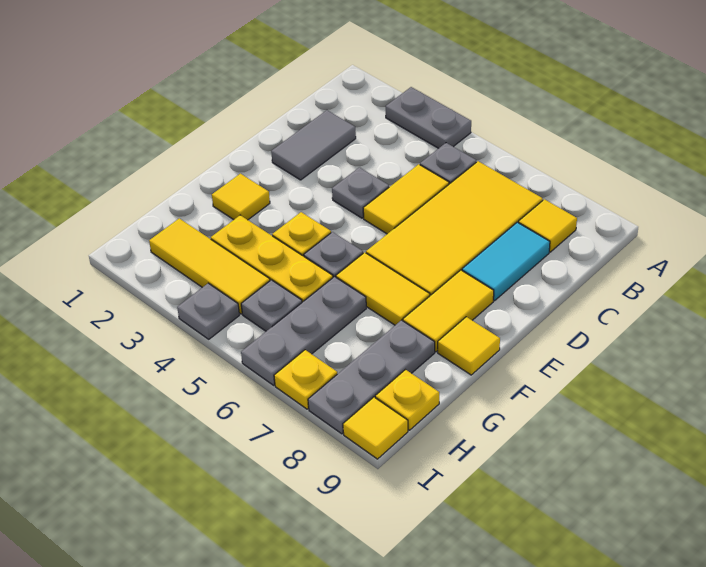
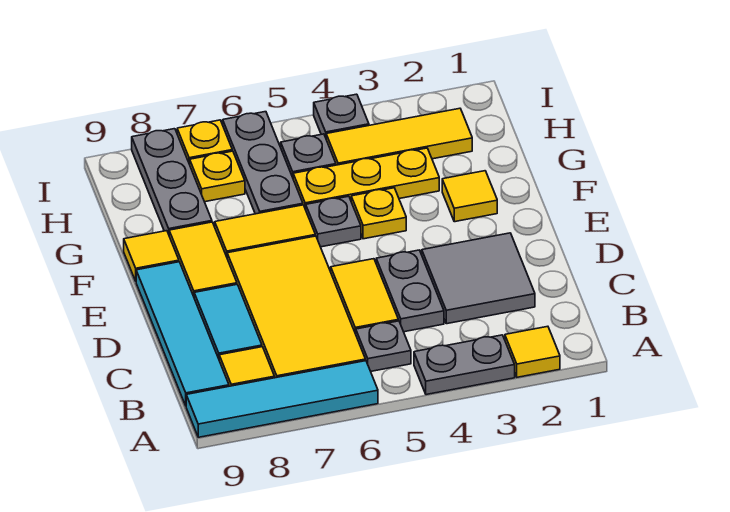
none -> cyan tile A6:A9 level 1
none -> cyan tile B9:E9 level 1
grey tile C2:D2 level 1 -> grey tile C2:D3 level 1
grey plate D4 level 1 -> grey plate C4:D4 level 1
yellow plate H9 level 1 -> yellow plate H7 level 1
yellow tile I9 level 1 -> yellow tile A2 level 1

